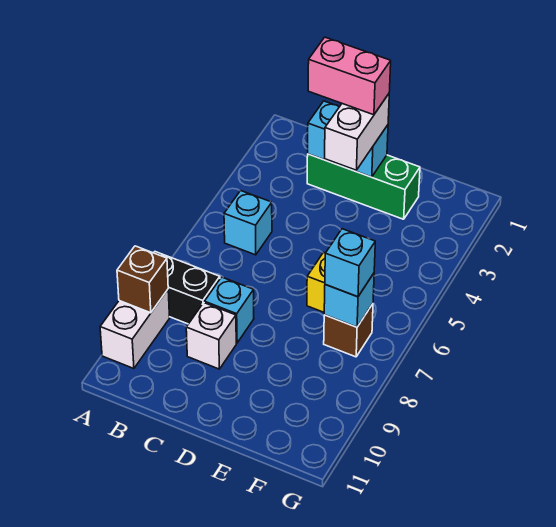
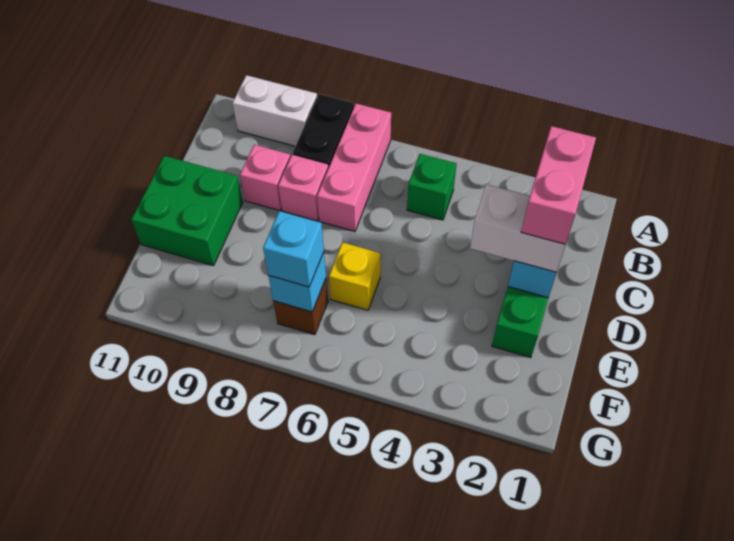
none -> pink brick A7:C7 level 1
brown brick A9 level 2 -> none
cyan brick B5 level 1 -> green brick B5 level 1
cyan brick C8 level 1 -> pink brick C8 level 1
white brick C9 level 1 -> pink brick C9 level 1
none -> green brick D10:E11 level 1

